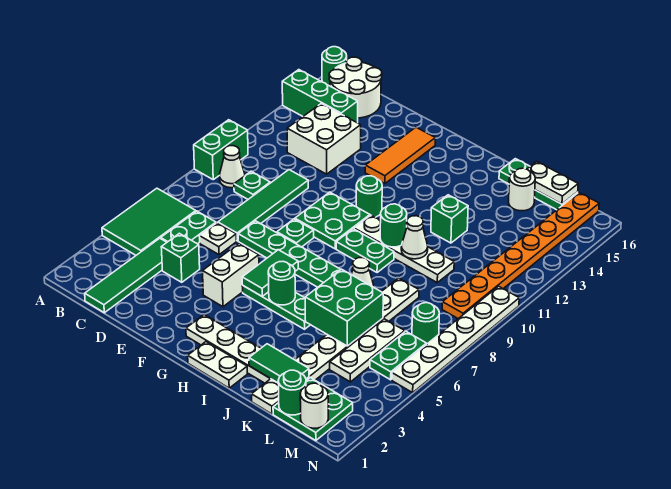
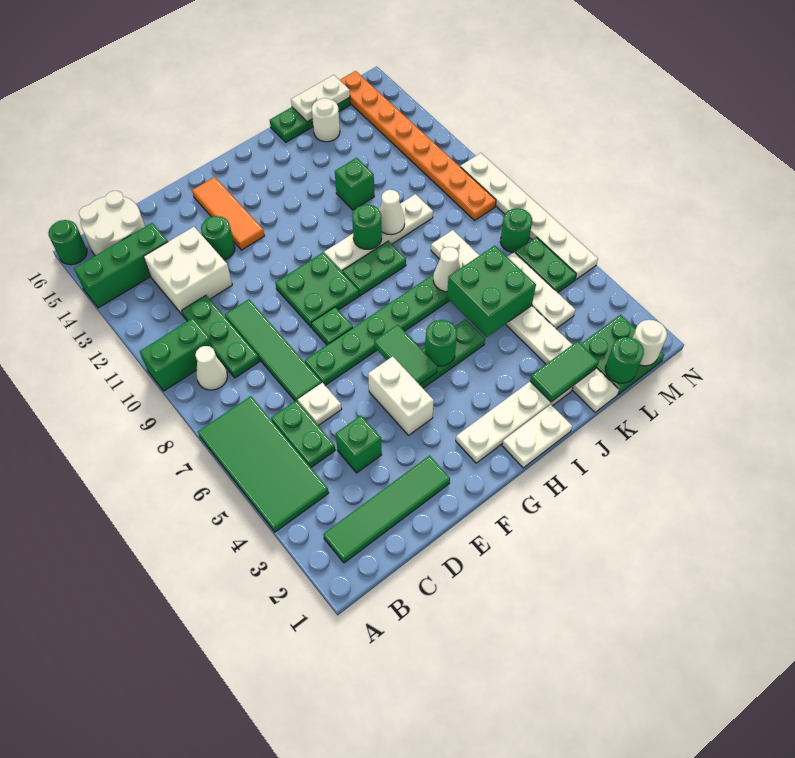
green tile A4:B6 level 1 -> green tile A4:B7 level 1
green brick A9:A10 level 1 -> green brick A10:B10 level 1
green tile C1:C4 level 1 -> green tile B2:E2 level 1
green plate C9 level 1 -> green plate C9:C11 level 1
green round brick G11 level 1 -> green round brick E13 level 1

